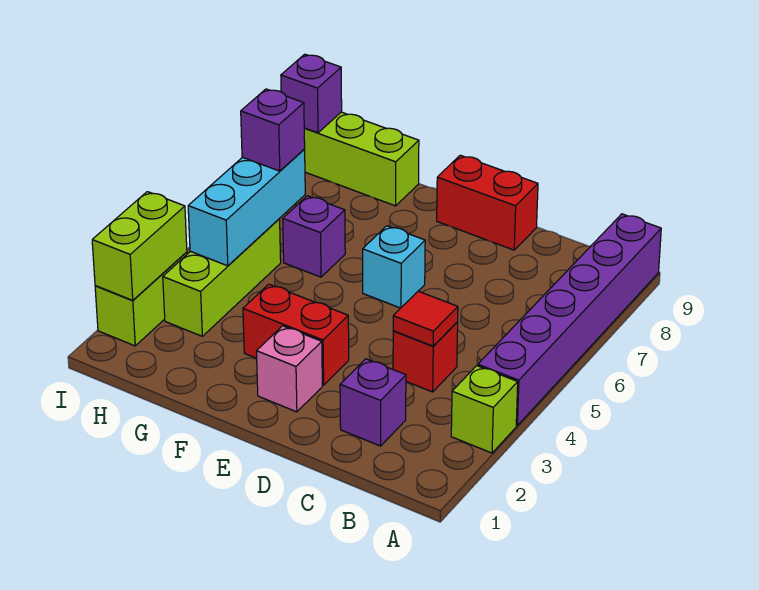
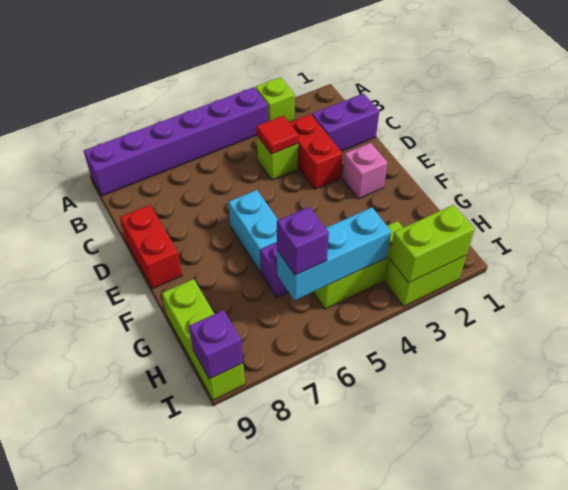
purple brick C2 level 1 -> purple brick C1:C2 level 1
red brick C4 level 1 -> lime brick C4 level 1
red brick E3:F3 level 1 -> red brick C3:D3 level 1
cyan brick E6 level 1 -> cyan brick E6:F6 level 1

